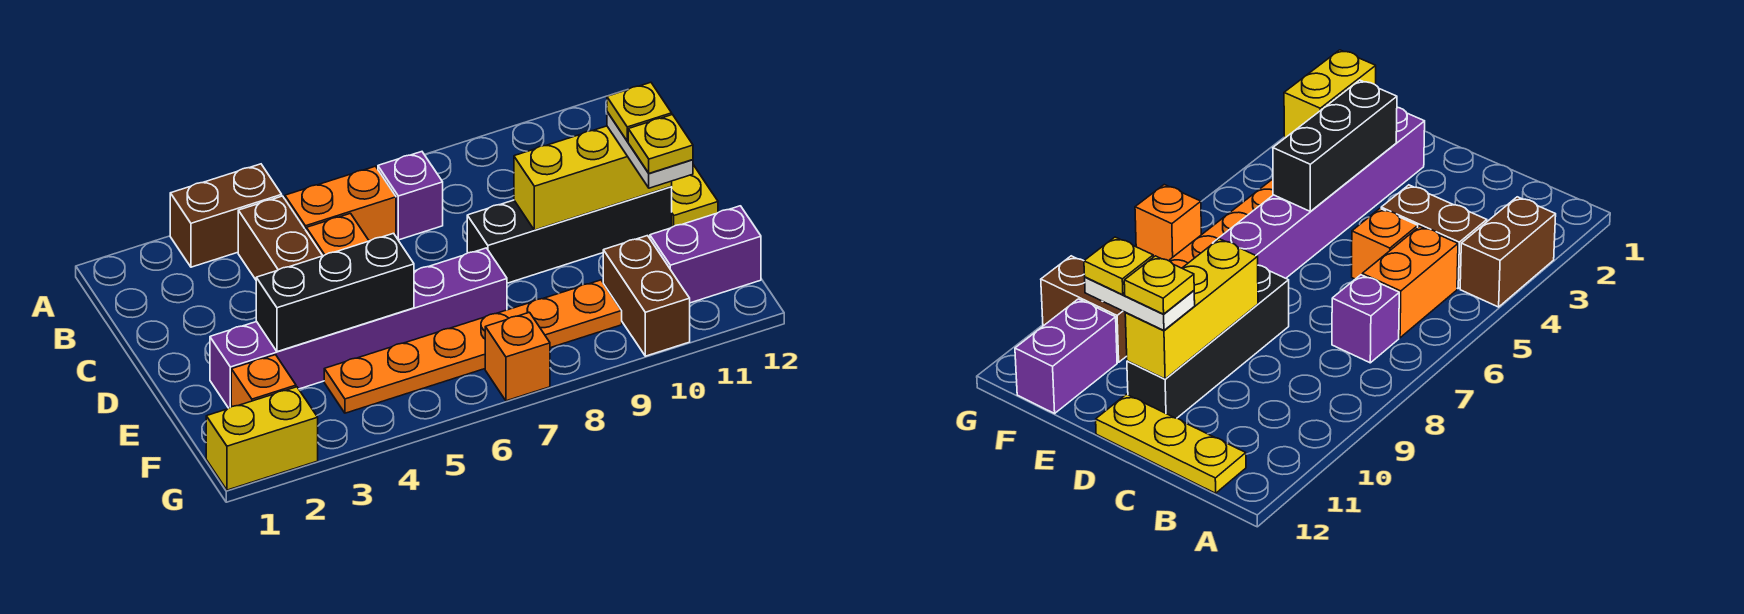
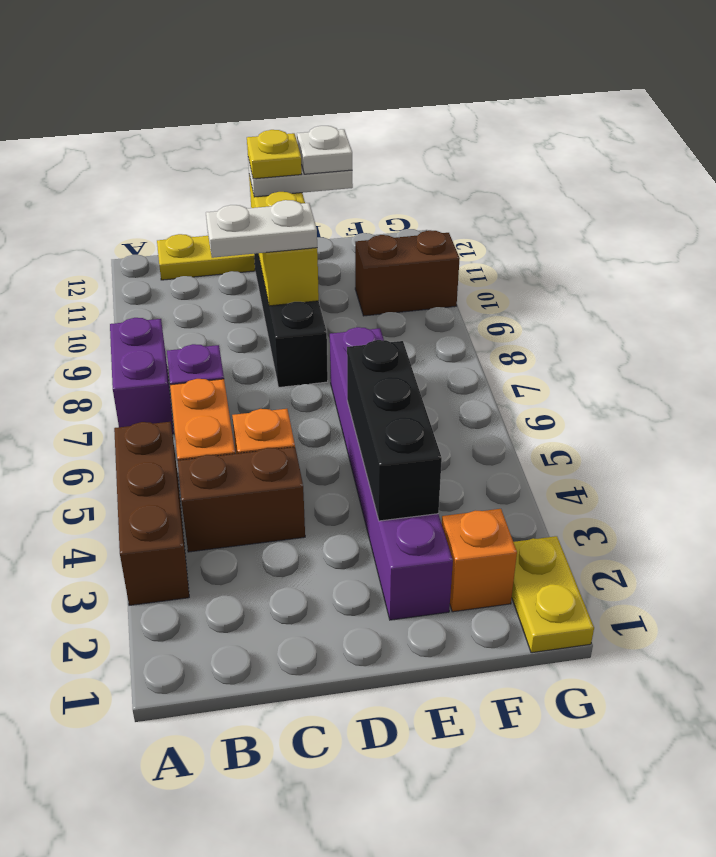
brown brick A3:A4 level 1 -> brown brick A3:A5 level 1
none -> white plate C9:D9 level 3
yellow plate E11 level 4 -> white plate E11 level 4
orange plate F4:F9 level 1 -> none
purple brick F11:F12 level 1 -> purple brick A7:A8 level 1
yellow brick G1:G2 level 1 -> yellow plate G1:G2 level 1
orange brick G7 level 1 -> none

